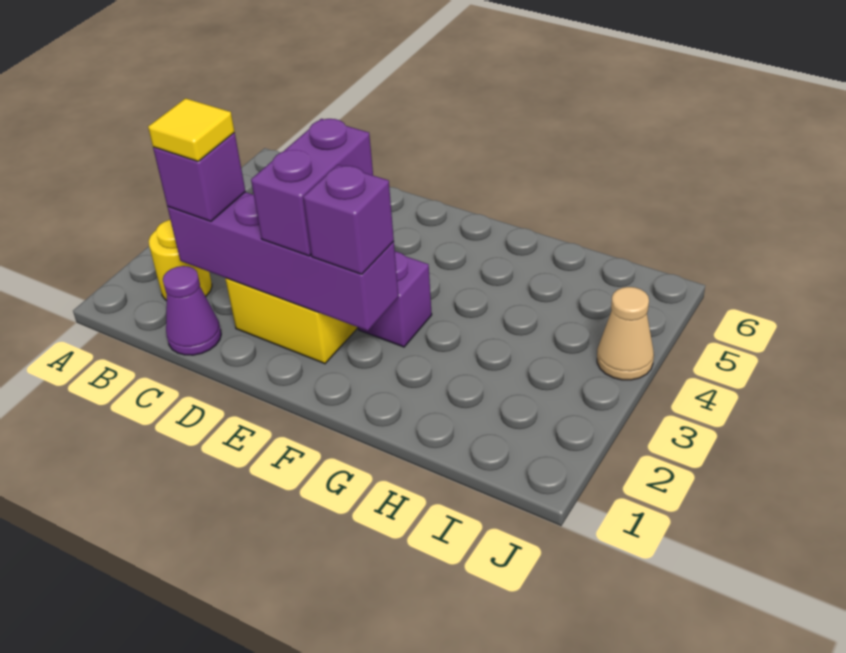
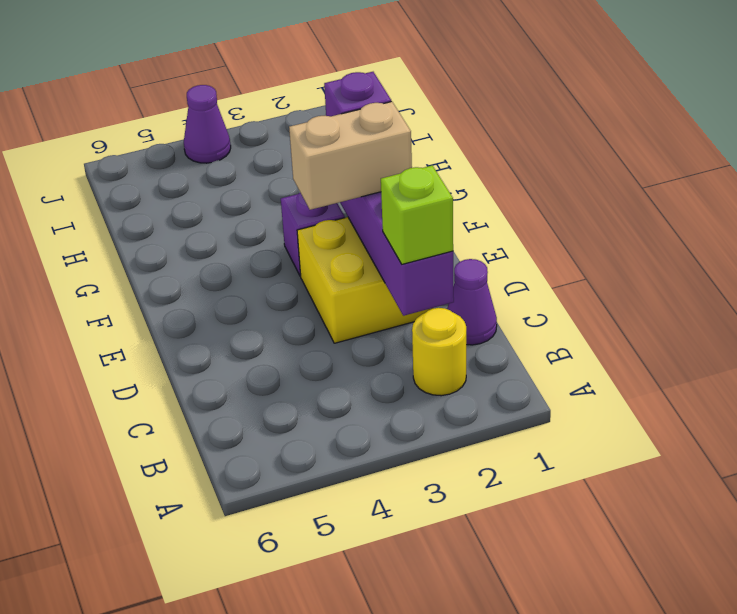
purple brick C2 level 3 -> lime brick C2 level 3
yellow tile C2 level 4 -> none
purple brick E2:E3 level 3 -> tan brick E2:E3 level 3
tan cone J4 level 1 -> purple cone J4 level 1

